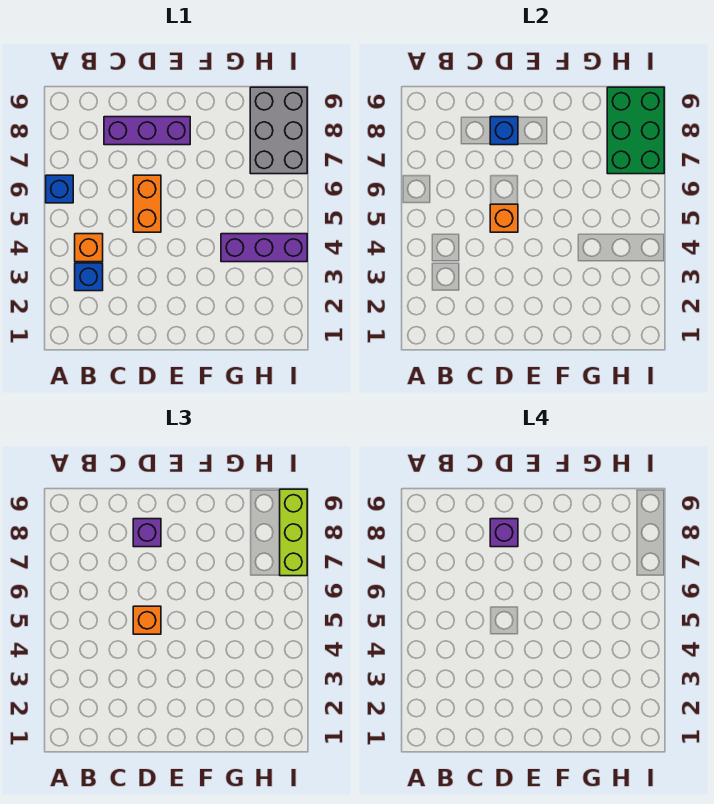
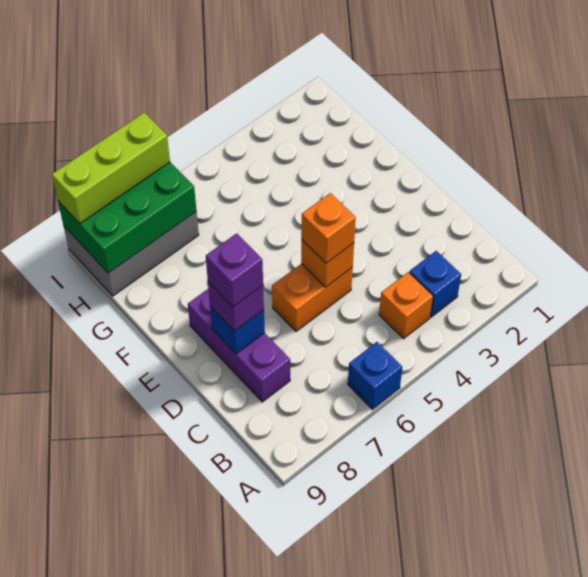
purple brick G4:I4 level 1 -> none

